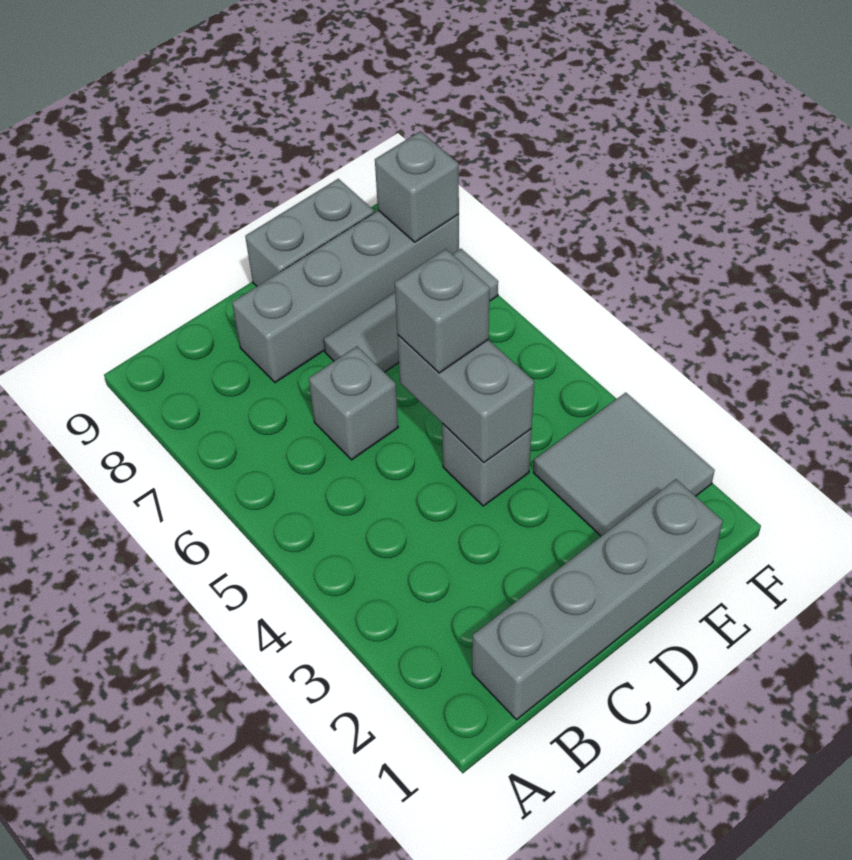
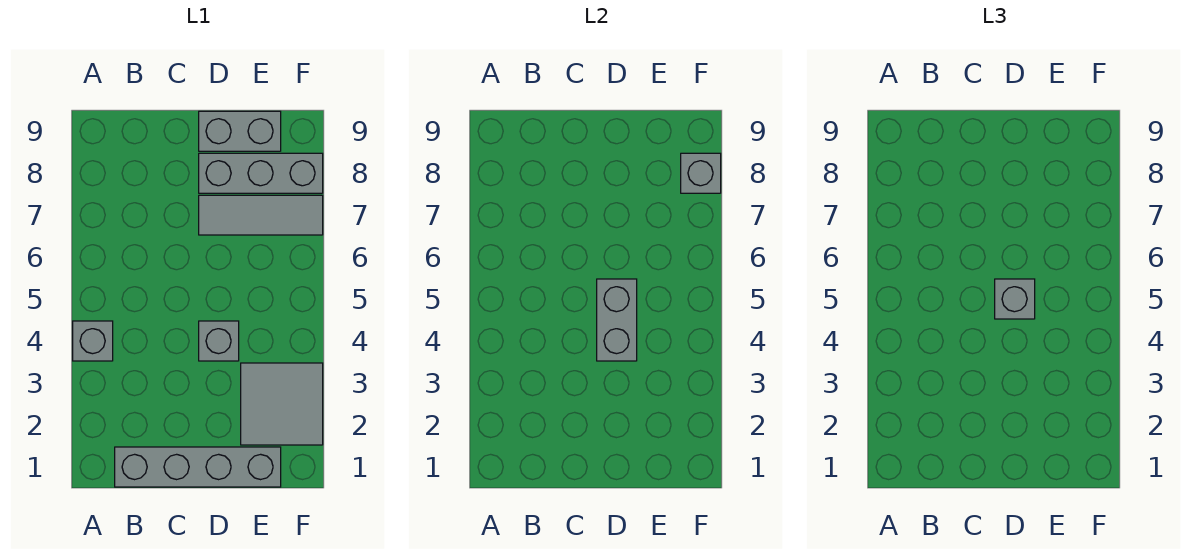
grey brick C6 level 1 -> grey brick A4 level 1
grey brick C8:F8 level 1 -> grey brick D8:F8 level 1

